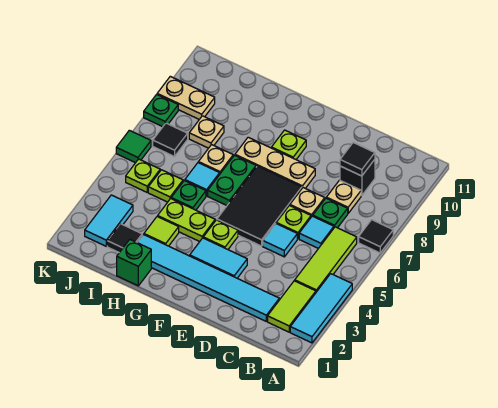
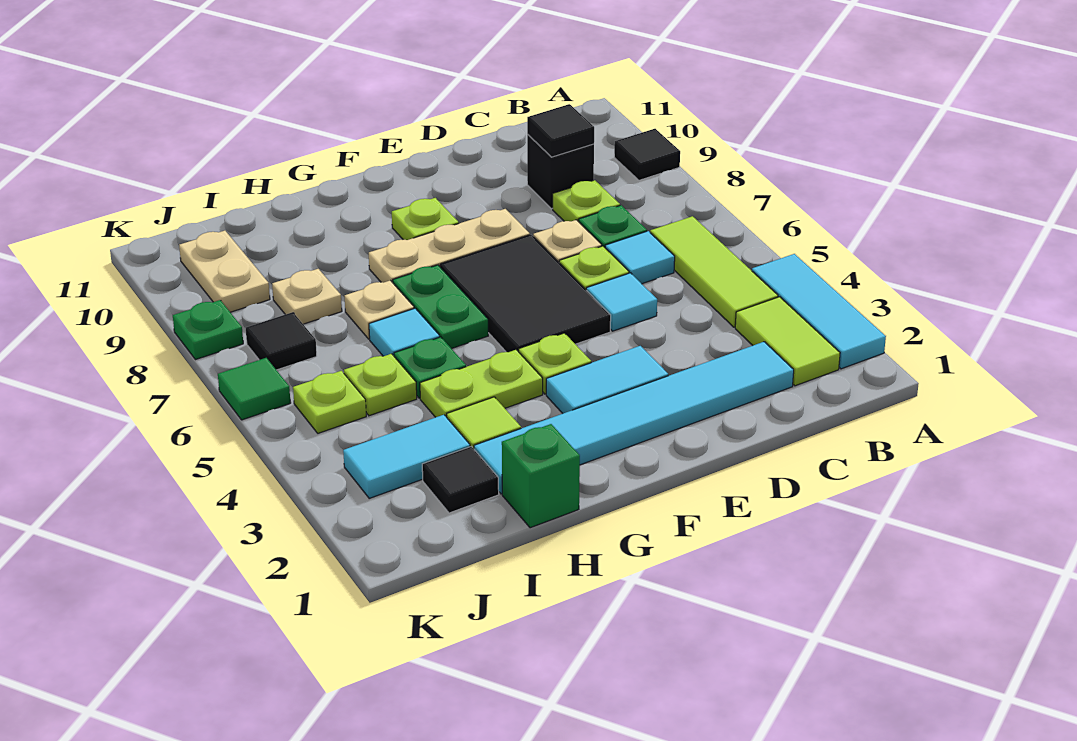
black tile A7 level 1 -> black tile A9 level 1
tan plate C8 level 1 -> lime plate C8 level 1
cyan tile J2:J3 level 1 -> cyan tile I3:J3 level 1
tan plate J9:K9 level 1 -> tan plate J9:J10 level 1

